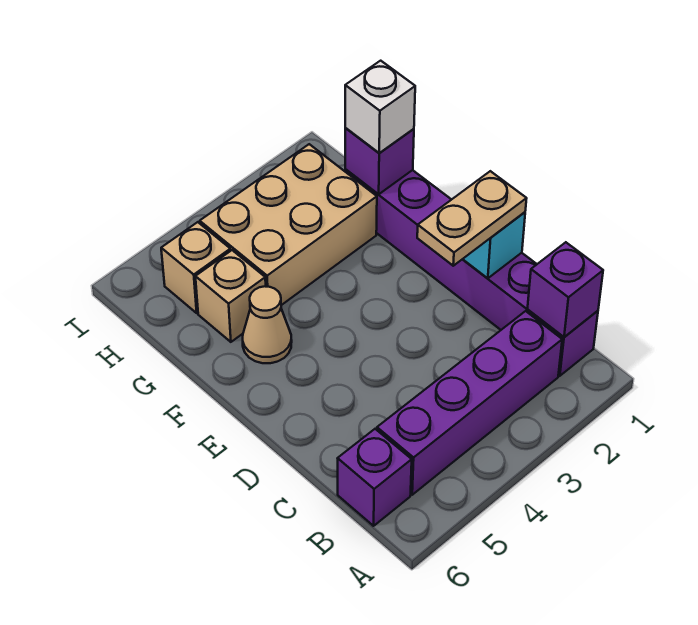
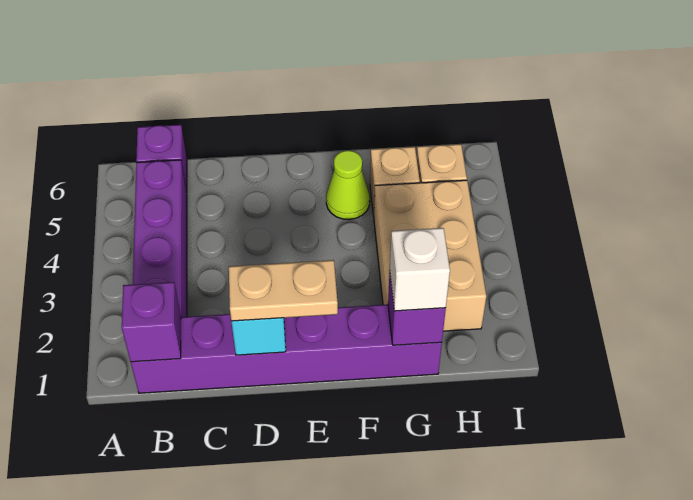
tan plate D1:D2 level 3 -> tan plate D1:E1 level 3
tan cone F5 level 1 -> lime cone F5 level 1

